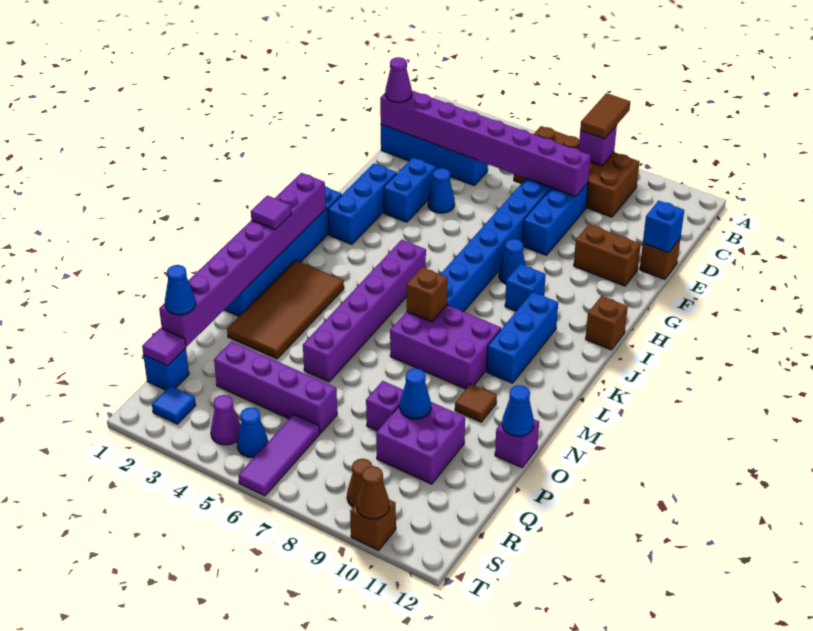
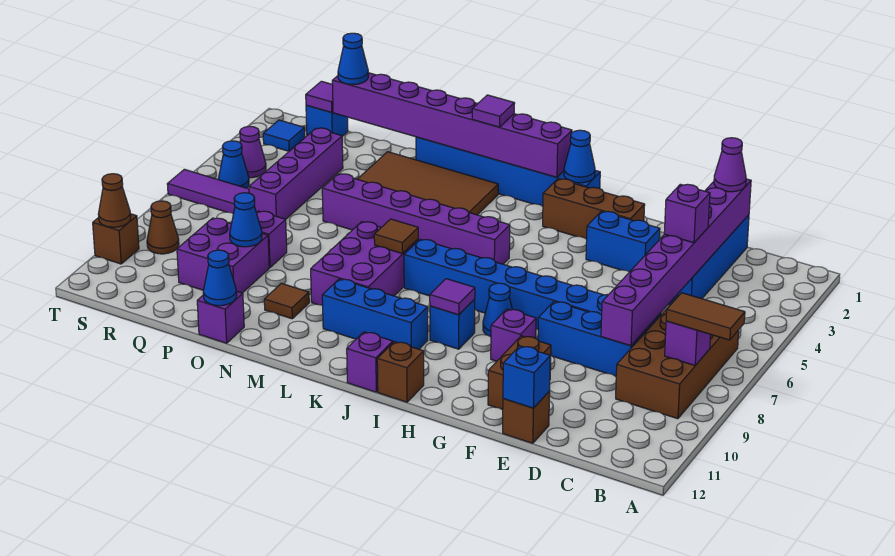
none -> purple brick D4 level 3
blue cone F4 level 1 -> blue cone I1 level 2
blue brick G2:I2 level 1 -> brown brick G2:I2 level 1
none -> purple brick G9 level 1
none -> purple tile I9 level 2
none -> purple brick J12 level 1
brown brick L7 level 2 -> brown tile L7 level 2

